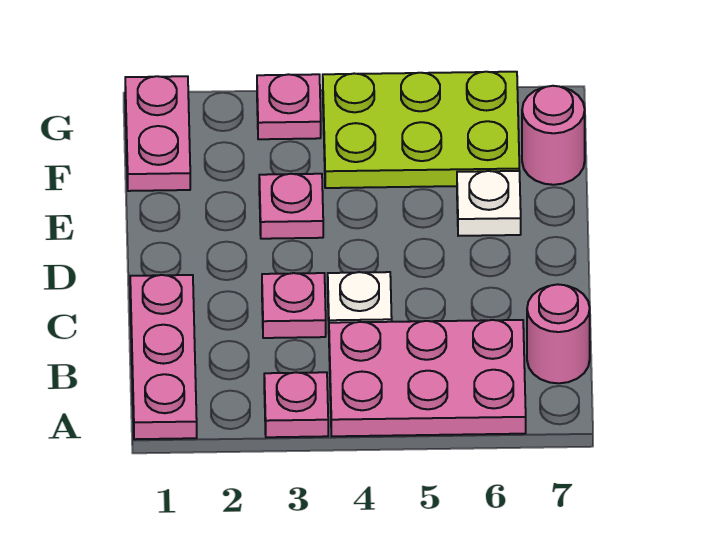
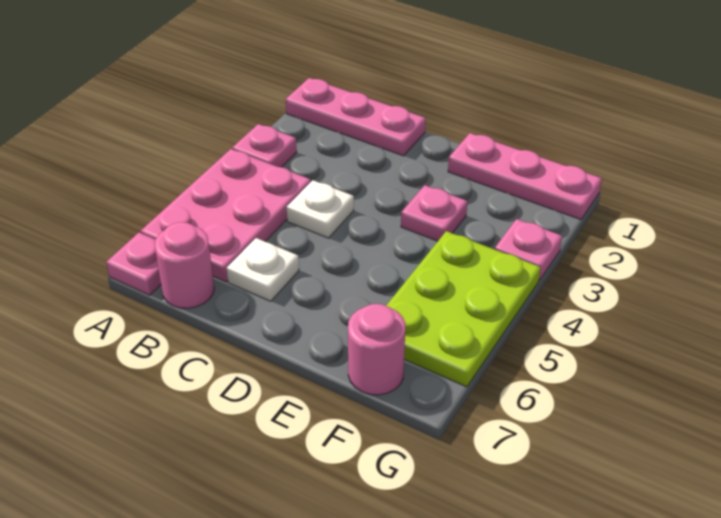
pink plate C3 level 1 -> pink plate A7 level 1
white plate E6 level 1 -> white plate C6 level 1
pink plate F1:G1 level 1 -> pink plate E1:G1 level 1

